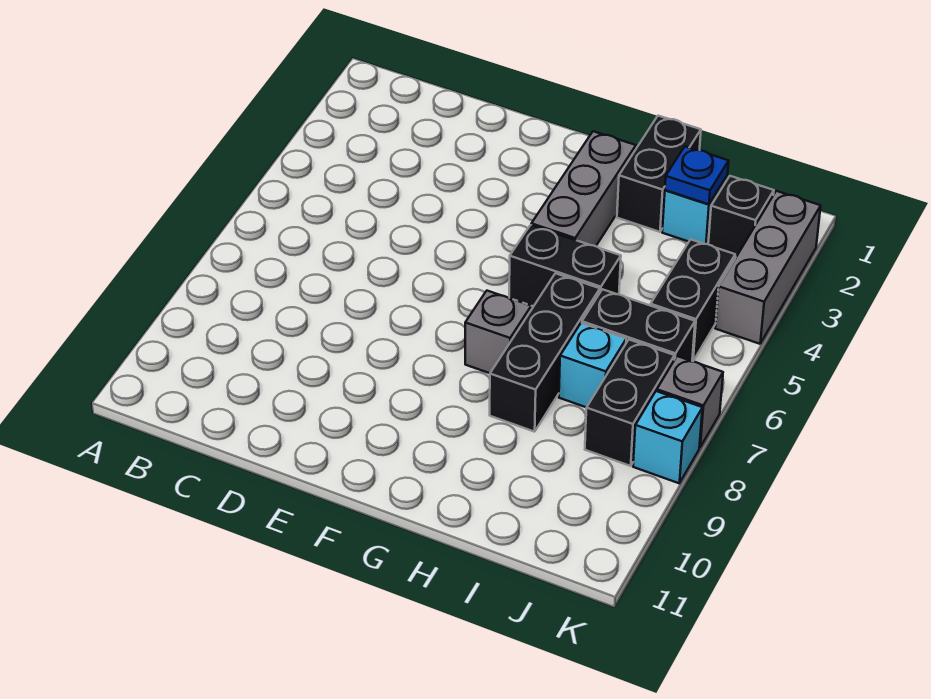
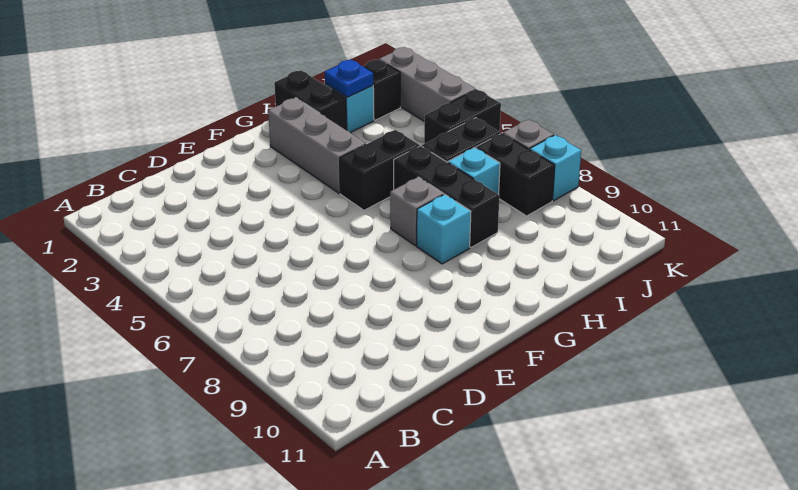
none -> cyan brick G8 level 1
black brick J4:J5 level 1 -> black brick J5:K5 level 1

